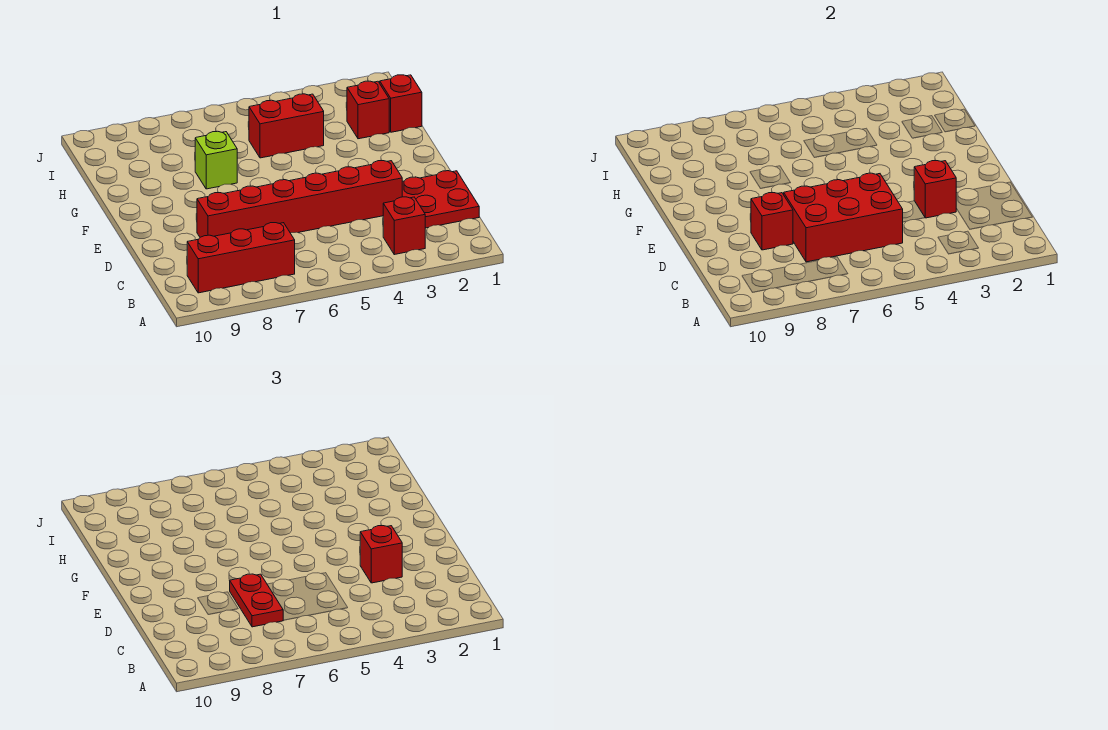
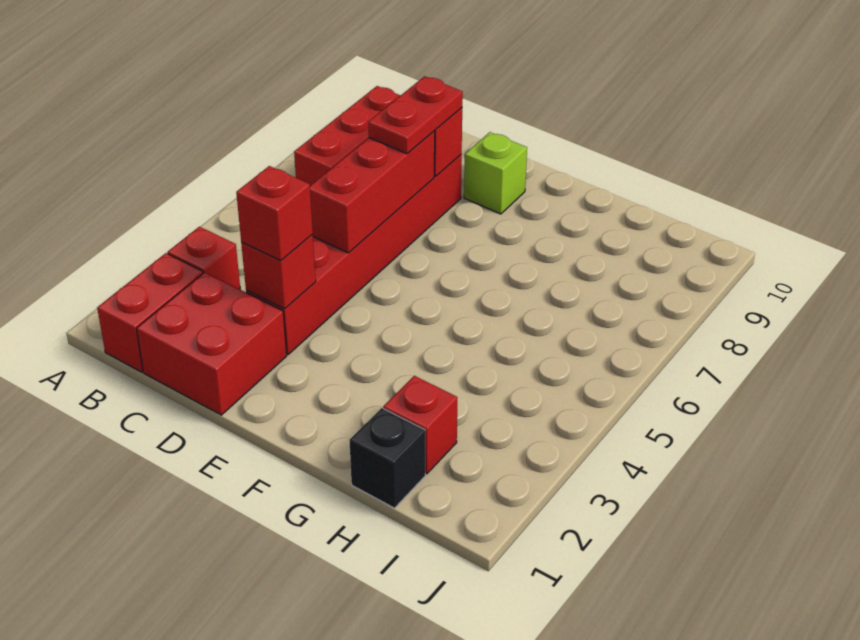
red plate C1:D2 level 1 -> red brick C1:D2 level 1
red brick C5:D7 level 2 -> red brick D5:D7 level 2
red plate C7:D7 level 3 -> red plate D7:D8 level 3
lime brick G7 level 1 -> lime brick E9 level 1
red brick H1 level 1 -> black brick H1 level 1
red brick H4:H5 level 1 -> red brick B1:B2 level 1

